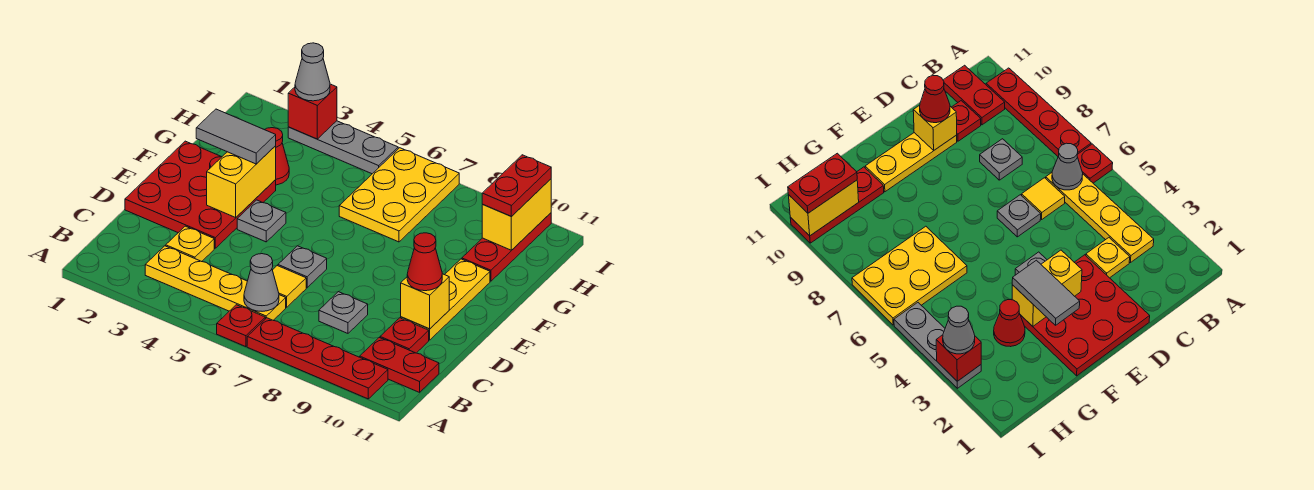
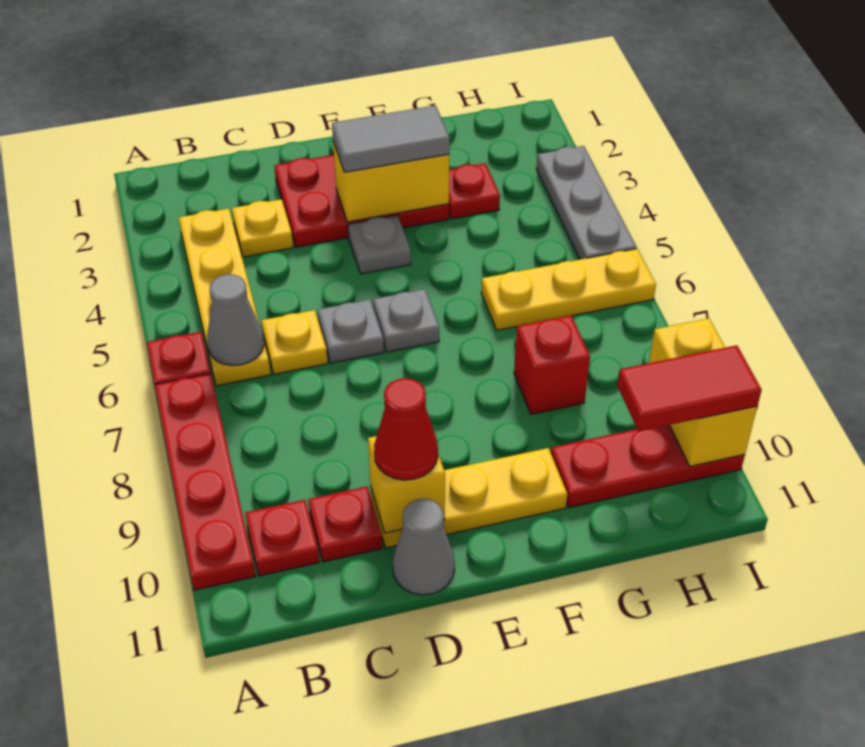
red plate B10:B11 level 1 -> red plate B10 level 1
yellow tile C6 level 1 -> yellow plate C6 level 1
grey plate C8 level 1 -> grey plate E6 level 1
red plate D1:F3 level 1 -> red plate D2:F3 level 1
grey tile F2:F3 level 3 -> grey tile E3:F3 level 3
red cone G3 level 1 -> red plate G3 level 1
yellow plate G6:I7 level 1 -> yellow plate G6:I6 level 1
yellow brick H10:I10 level 2 -> yellow brick I9:I10 level 2
red plate H10:I10 level 3 -> red tile H10:I10 level 3
red brick I3 level 2 -> red brick G8 level 1
grey cone I3 level 3 -> grey cone D11 level 1

